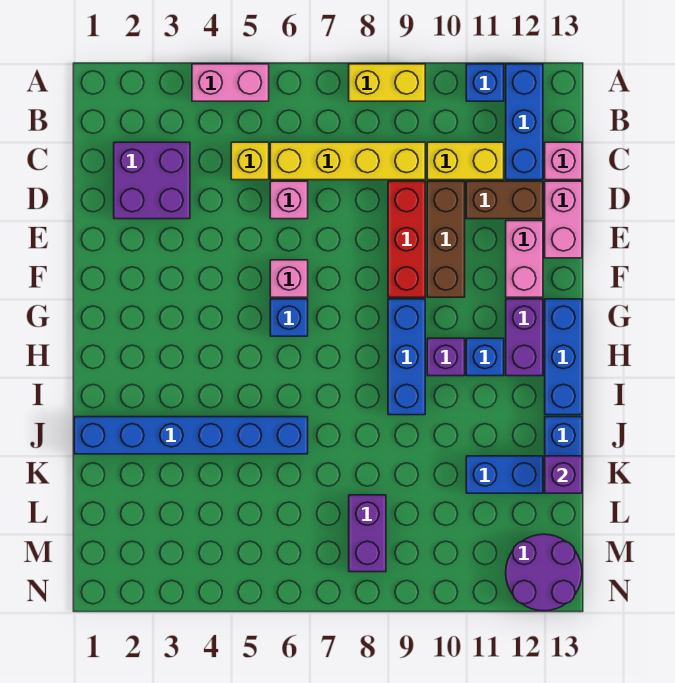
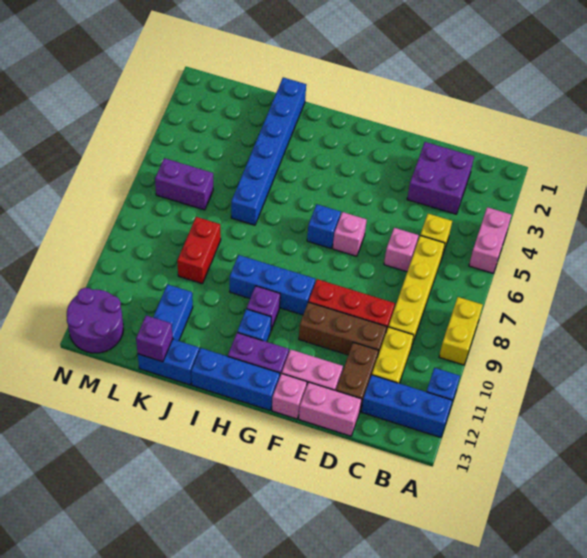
pink brick C13 level 1 -> pink brick F13 level 1
none -> red brick K8:K9 level 1
purple brick L8:M8 level 1 -> purple brick L6:M6 level 1

